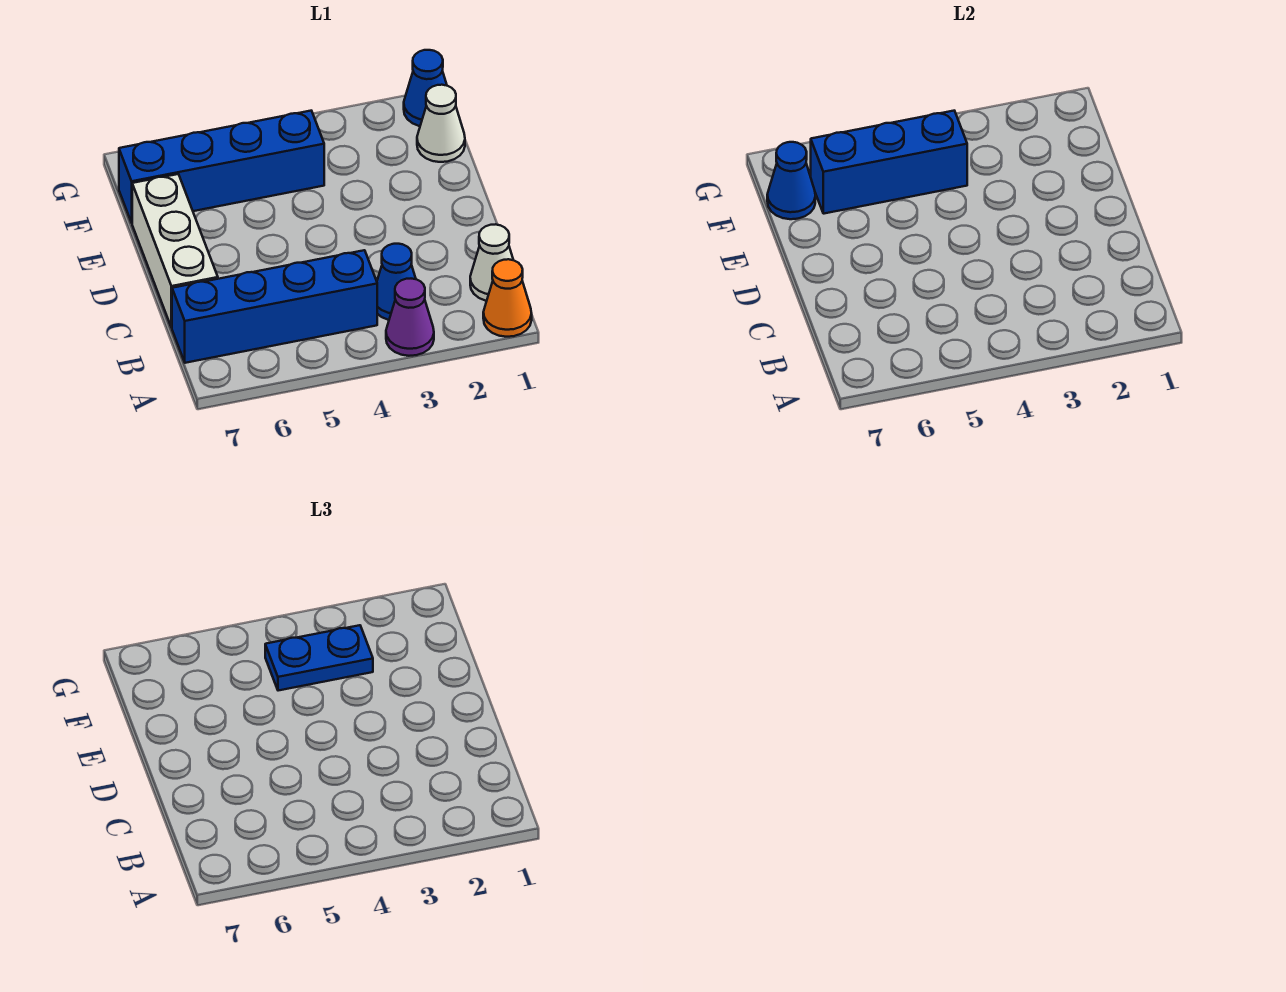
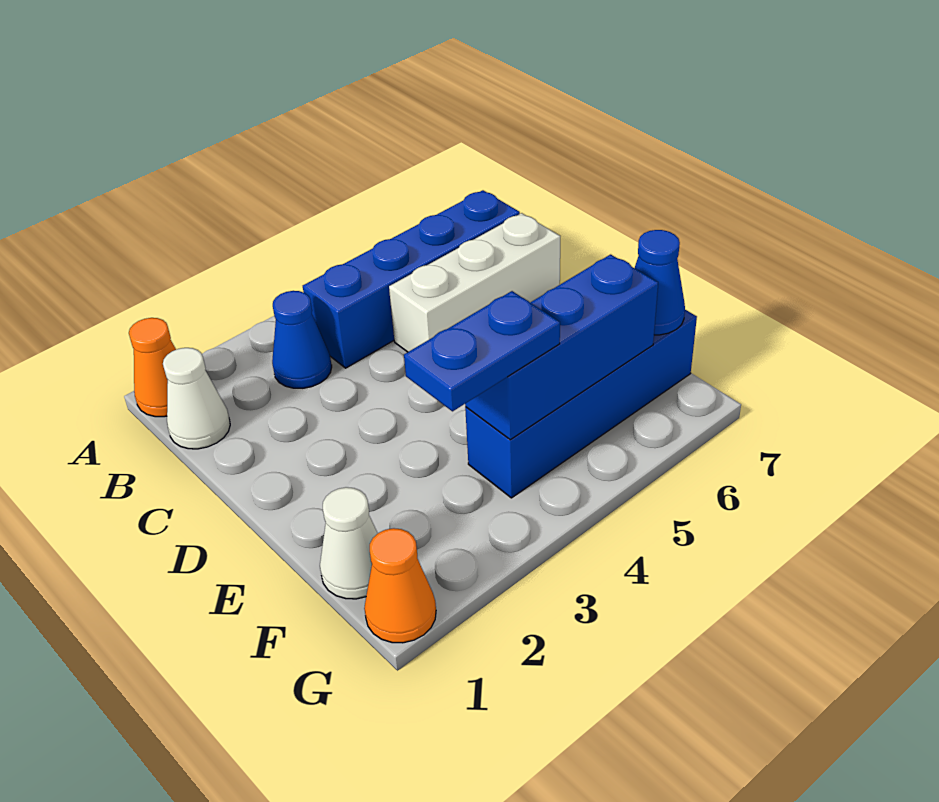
purple cone A3 level 1 -> none
white brick C7:E7 level 1 -> white brick C5:C7 level 1
blue cone G1 level 1 -> orange cone G1 level 1

